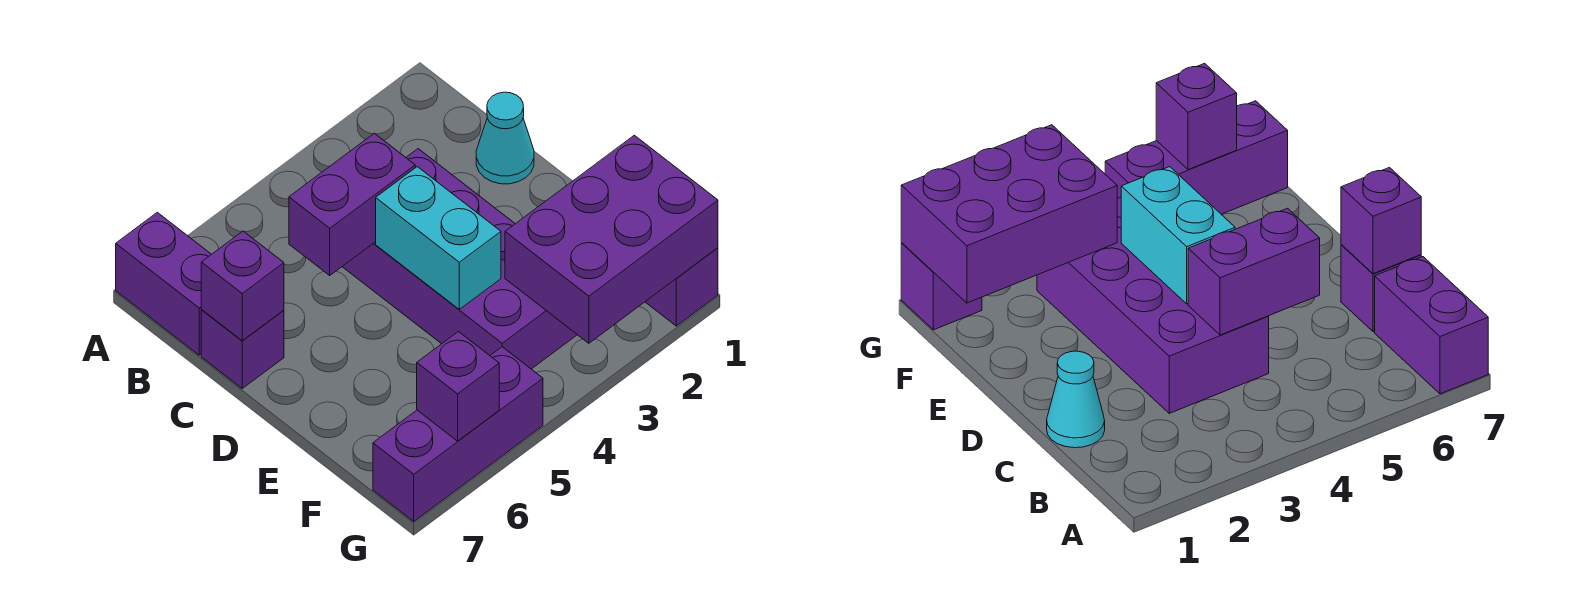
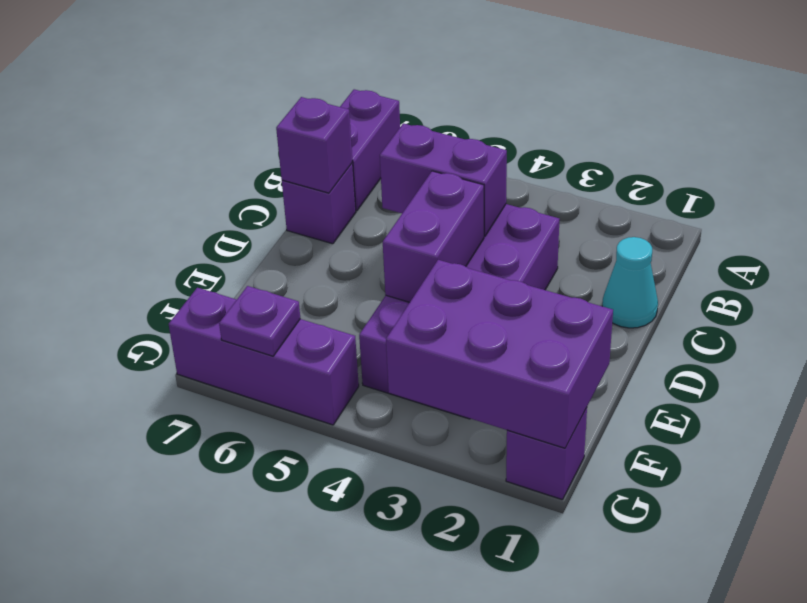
cyan brick D4:E4 level 2 -> purple brick D4:E4 level 2
purple brick G6 level 2 -> purple plate G6 level 2

